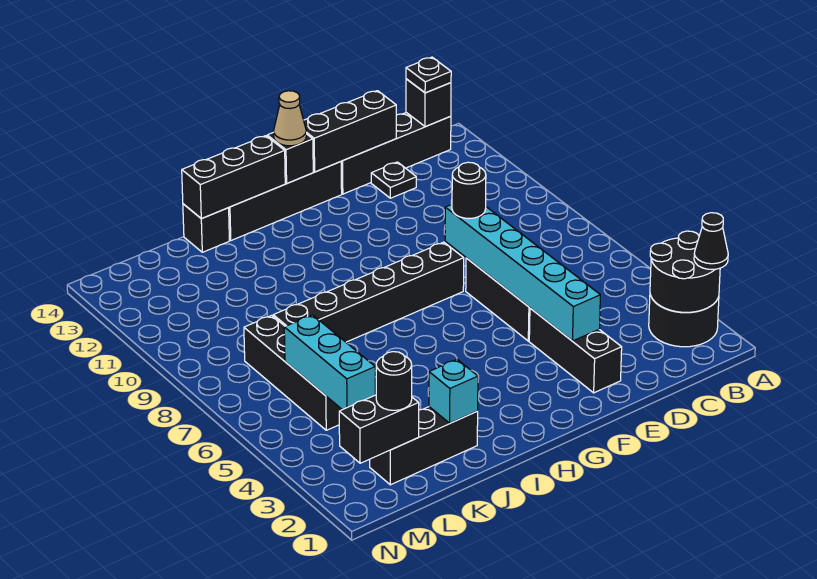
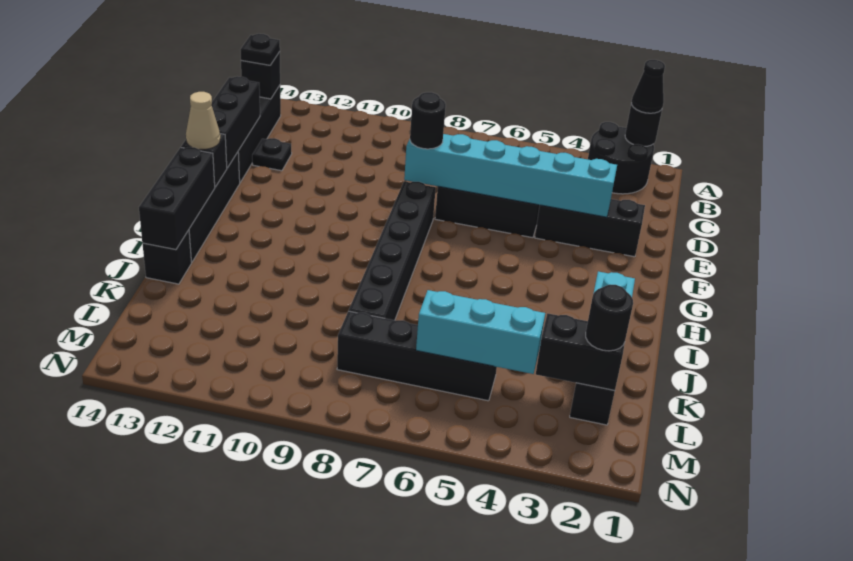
black round brick A2:B3 level 2 -> black round brick A2 level 2
black brick L2:M2 level 2 -> black brick L2:L3 level 2

